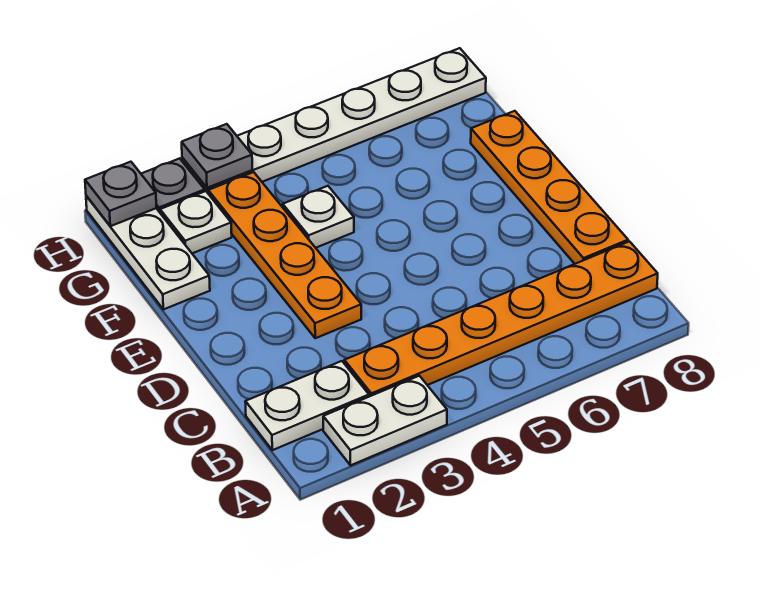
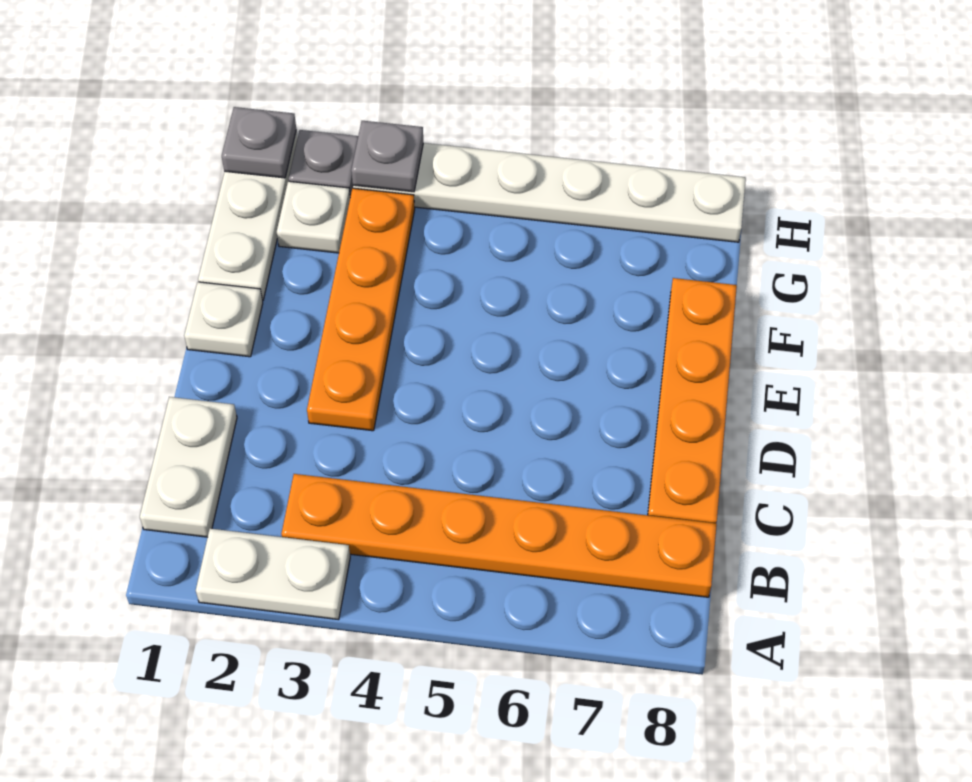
white plate B1:B2 level 1 -> white plate B1:C1 level 1
white plate F4 level 1 -> white plate E1 level 1

